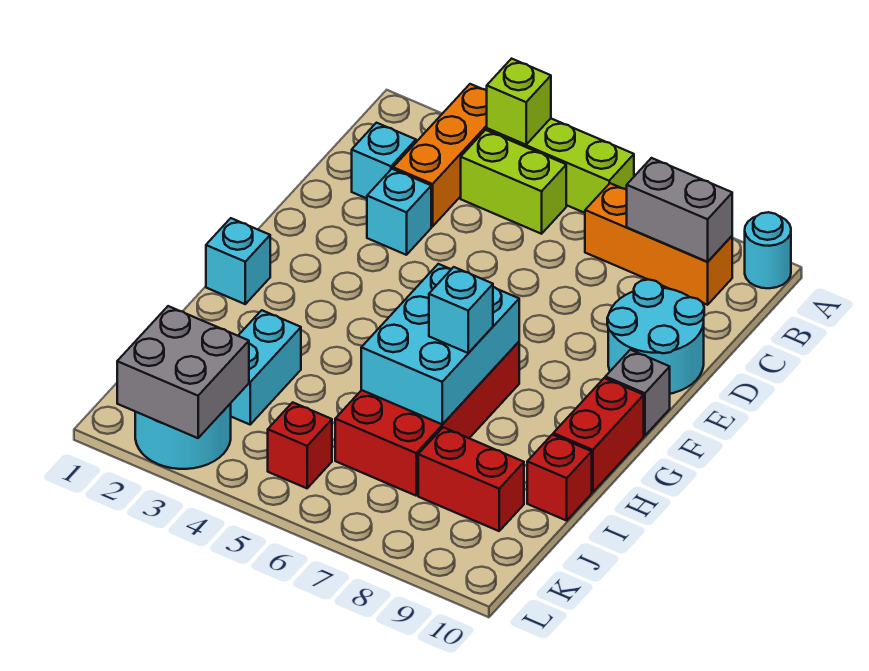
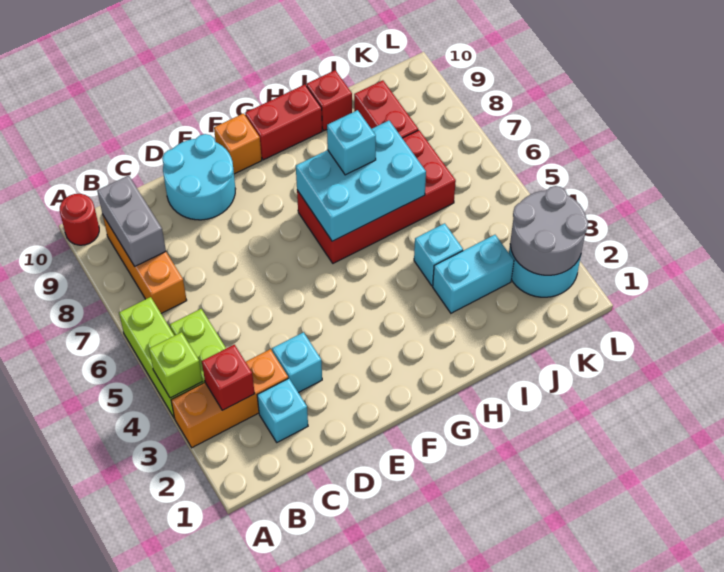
cyan round brick A10 level 1 -> red round brick A10 level 1
grey brick F10 level 1 -> orange brick F10 level 1
cyan brick G1 level 1 -> cyan brick I4 level 1
grey brick K2:L3 level 2 -> grey round brick K2:L3 level 2
red brick K5 level 1 -> red brick B3 level 2

